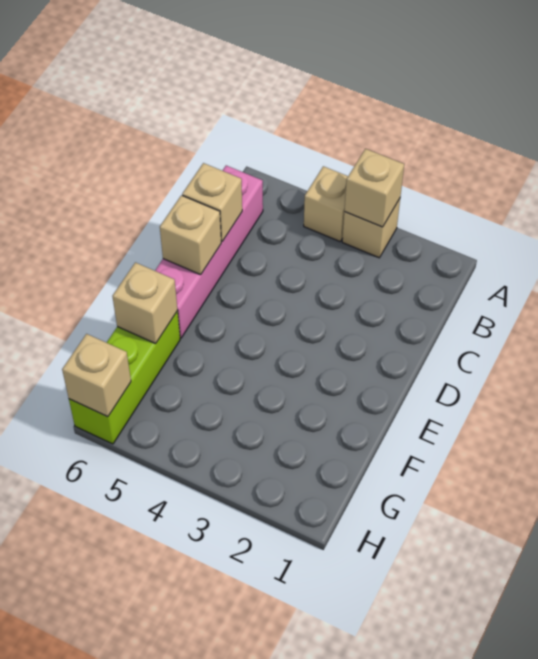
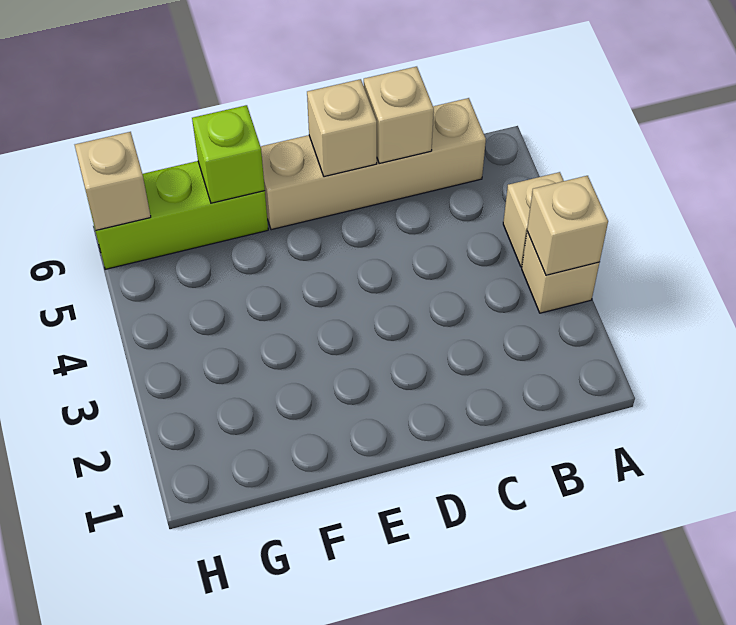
pink brick B6:E6 level 1 -> tan brick B6:E6 level 1
tan brick F6 level 2 -> lime brick F6 level 2

